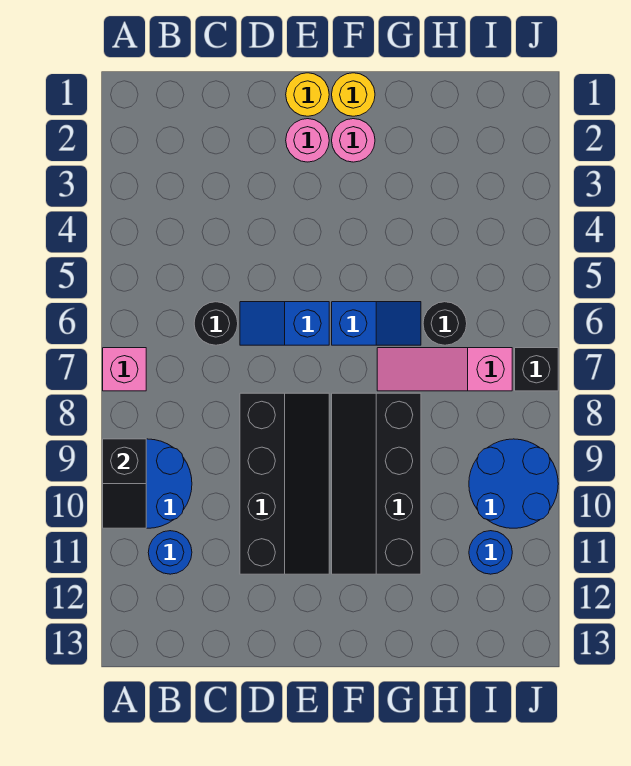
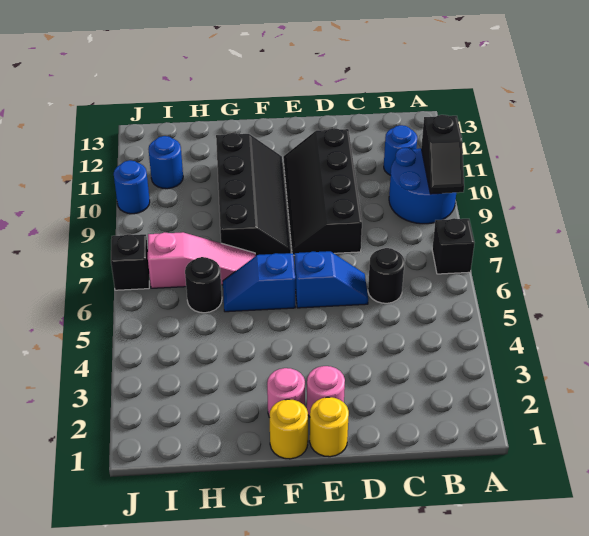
pink brick A7 level 1 -> black brick A7 level 1
black slope A9:A10 level 2 top 9 -> black slope A9:A10 level 2 top 10
blue round brick I9:J10 level 1 -> blue round brick J10 level 1

